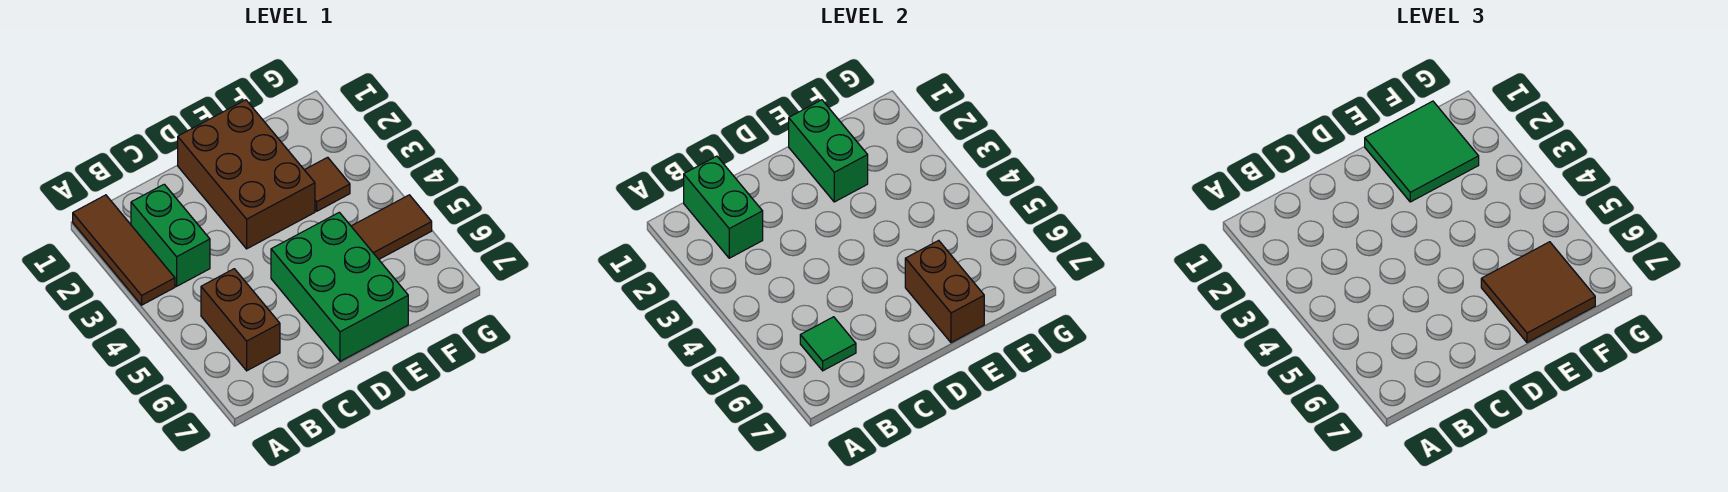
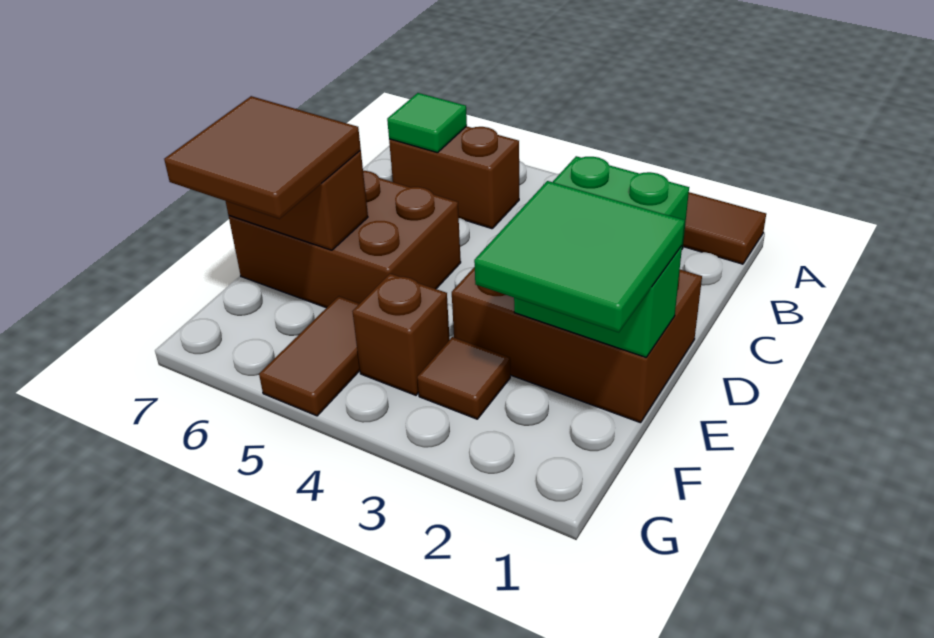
green brick B1:B2 level 2 -> none
green brick D5:E7 level 1 -> brown brick D5:E7 level 1
none -> brown brick F4 level 1

